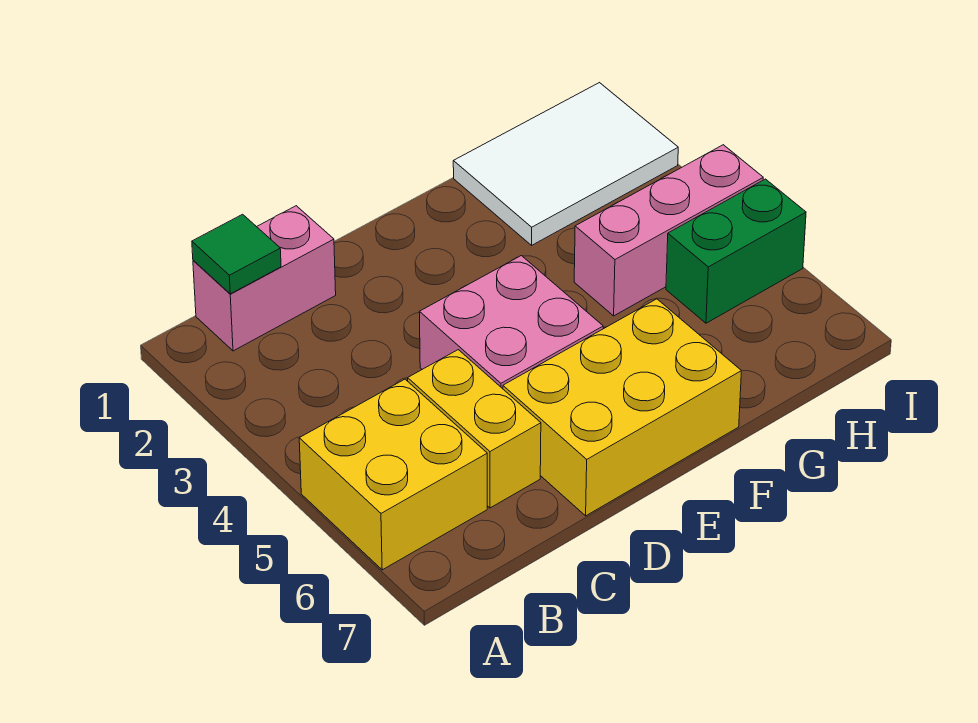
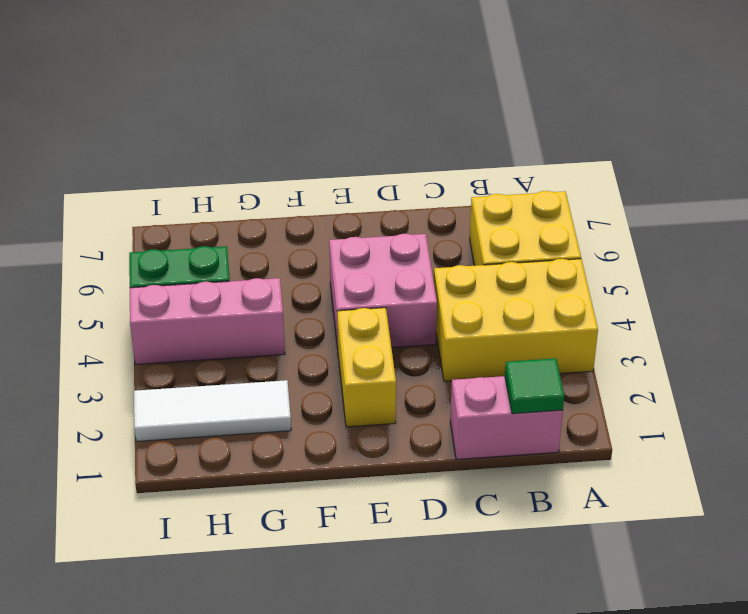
yellow brick C5:C6 level 1 -> yellow brick E2:E3 level 1
yellow brick D6:F7 level 1 -> yellow brick A3:C4 level 1
white tile G1:I2 level 1 -> white tile G2:I2 level 1

